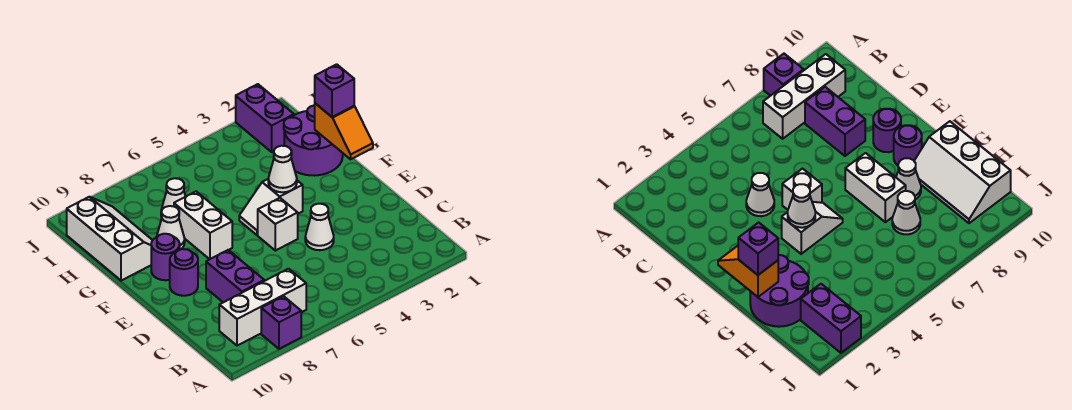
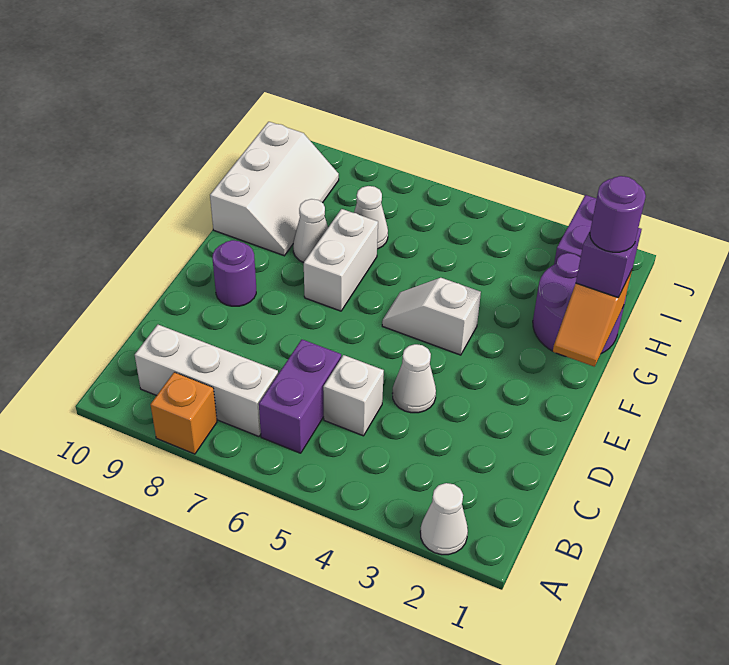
purple brick A8 level 1 -> orange brick A8 level 1
purple brick C8:D8 level 1 -> purple brick B6:C6 level 1
white brick E5 level 1 -> white brick C5 level 1
white cone F4 level 2 -> white cone A2 level 1
purple round brick F9 level 1 -> purple round brick G1 level 4

